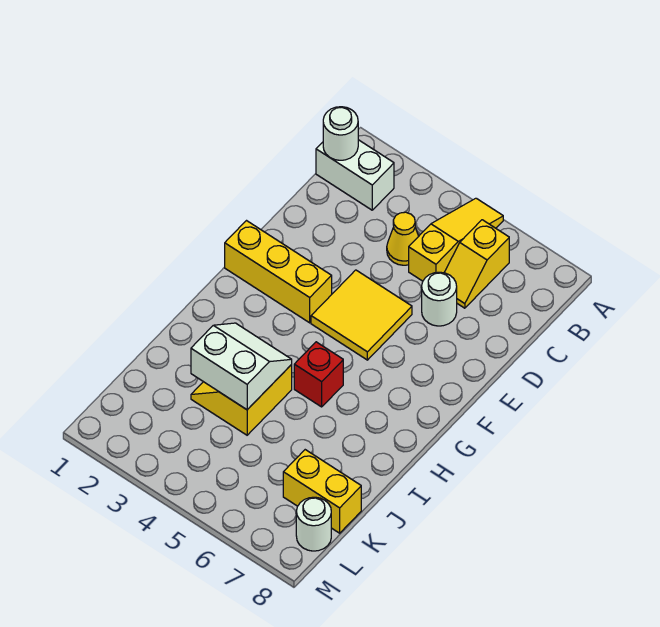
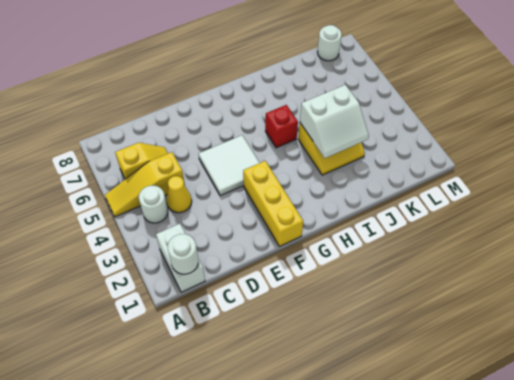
white round brick D6 level 1 -> white round brick B4 level 1
yellow tile E4:F5 level 1 -> white tile E4:F5 level 1
white slope I3:J4 level 2 top J -> white slope I3:J4 level 2 top 4
yellow brick K7:K8 level 1 -> none

